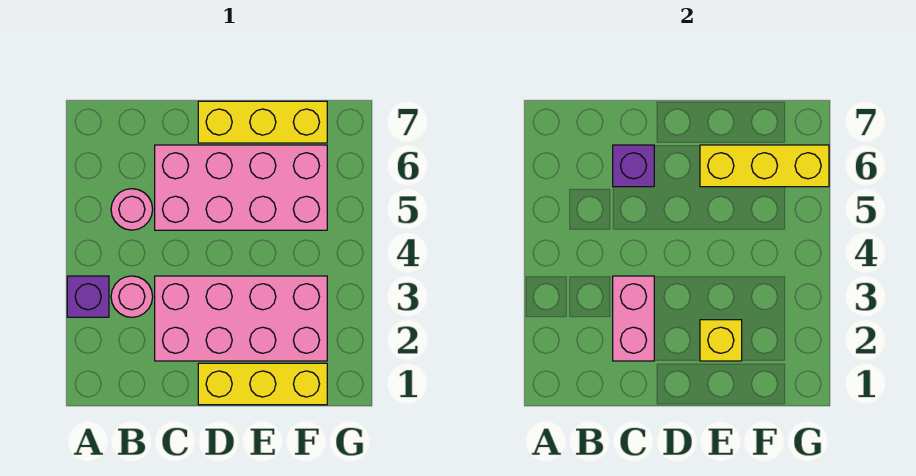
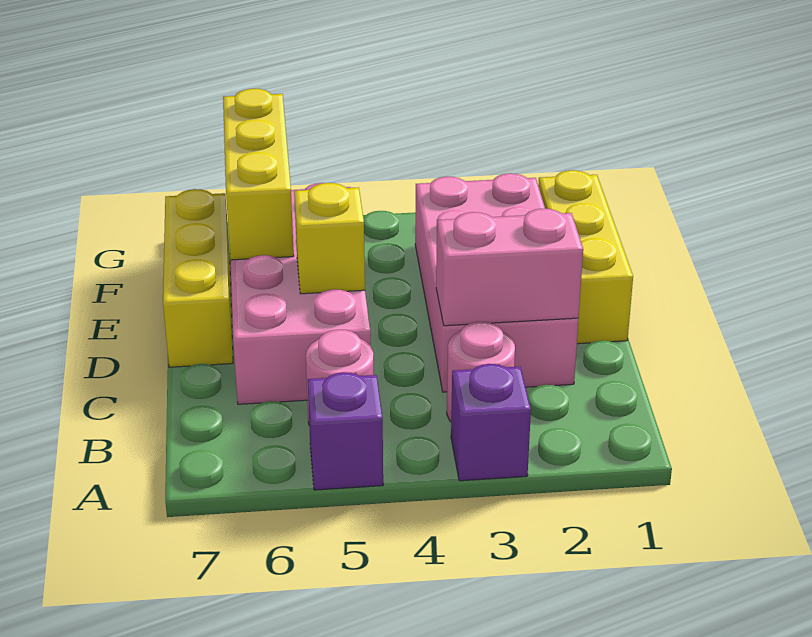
purple brick C6 level 2 -> purple brick A5 level 1
yellow brick E2 level 2 -> yellow brick D5 level 2

